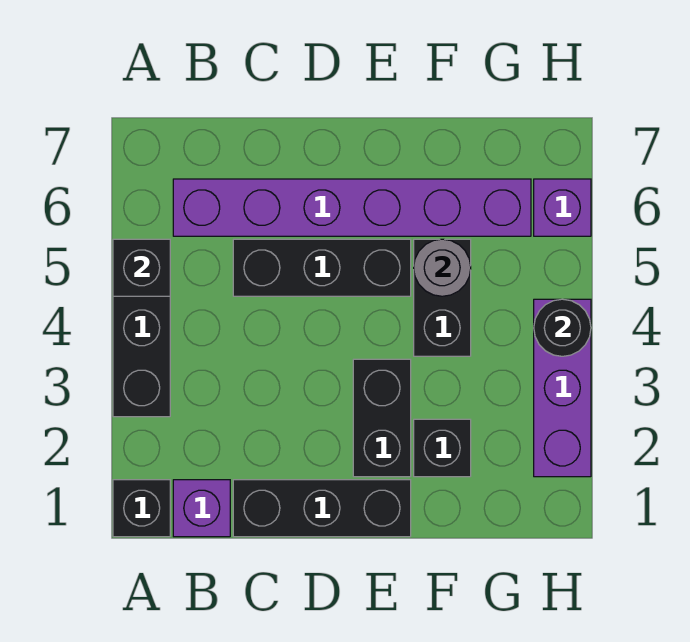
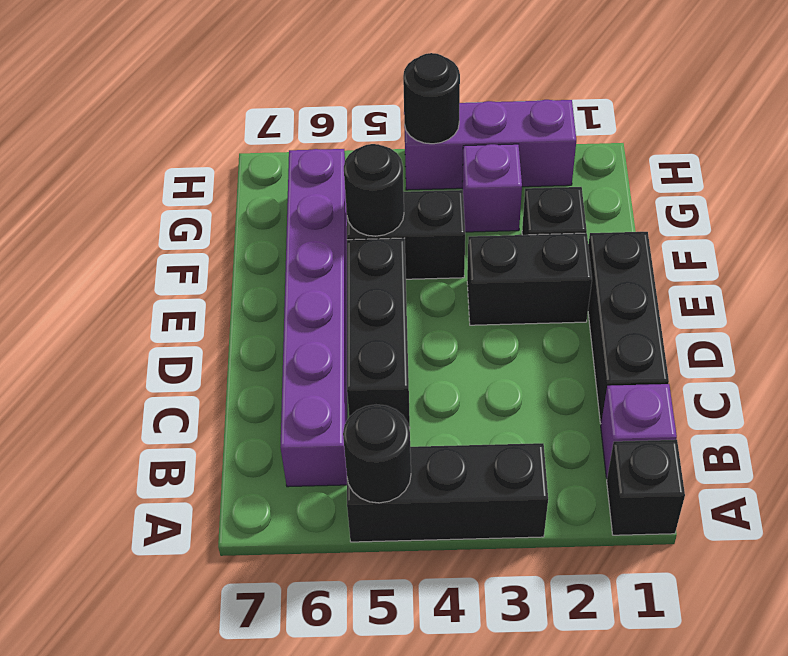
black brick A5 level 2 -> black round brick A5 level 2
grey round brick F5 level 2 -> black round brick F5 level 2
purple brick H6 level 1 -> purple brick G3 level 1

